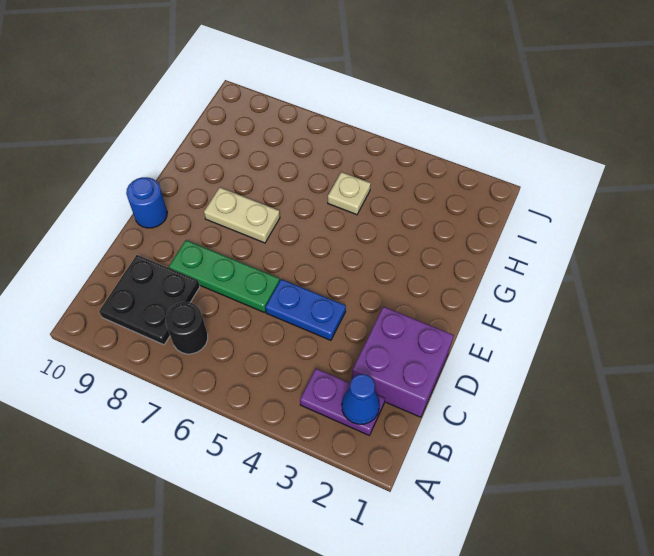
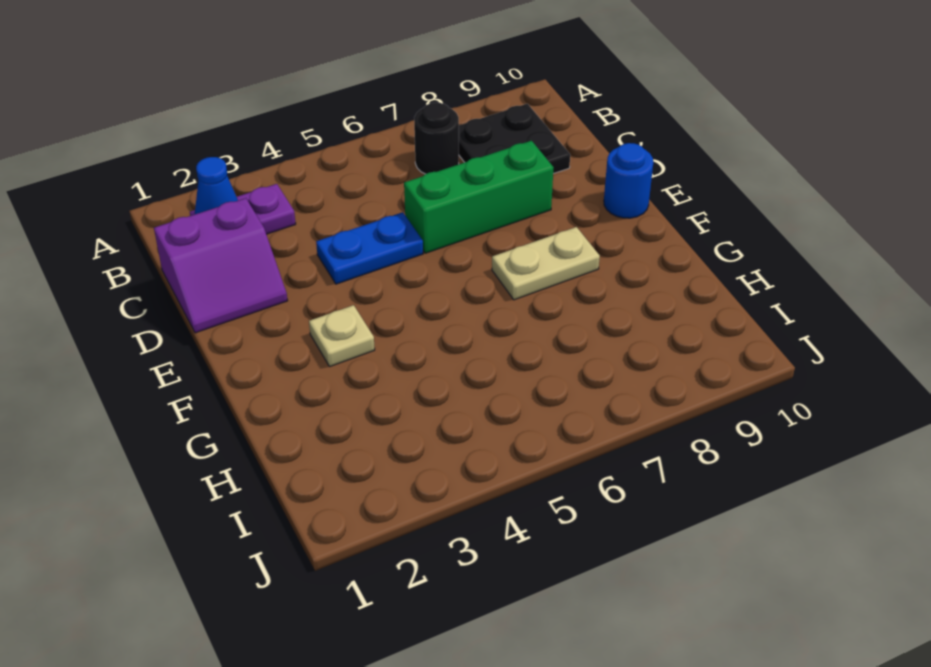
purple brick C1:D2 level 1 -> purple slope C1:D2 level 1 top C
green plate D6:D8 level 1 -> green brick D6:D8 level 1
tan plate H5 level 1 -> tan plate F3 level 1

